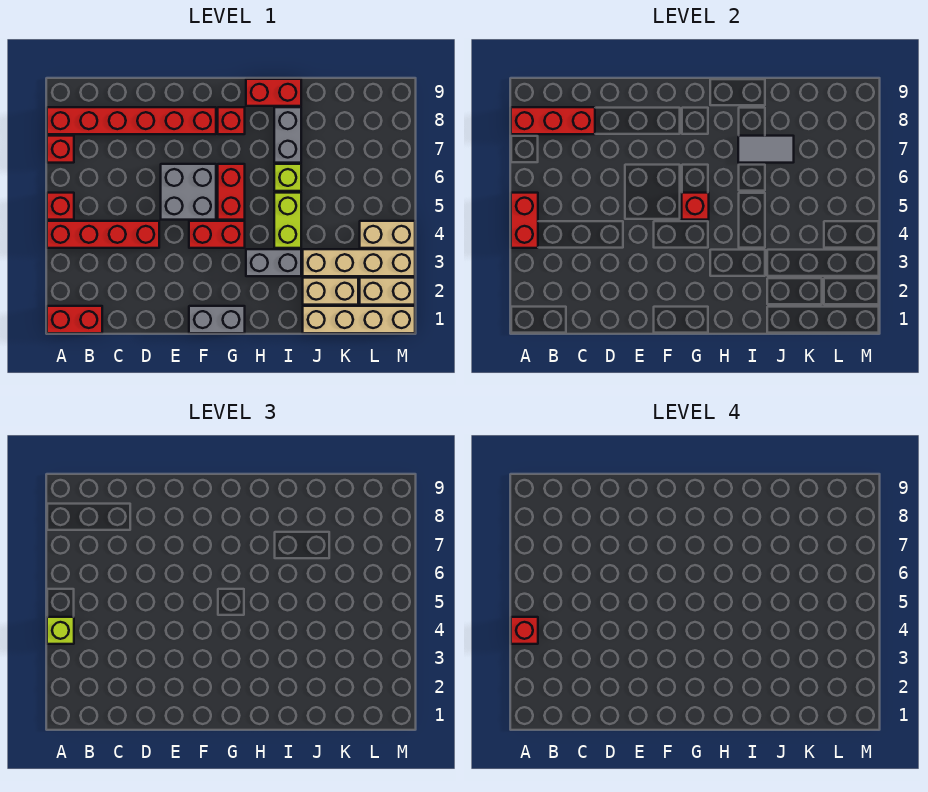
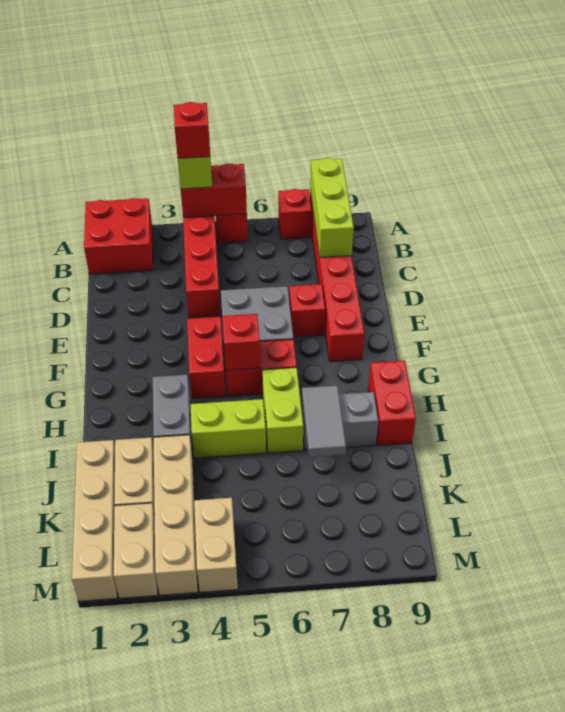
red brick A1:B1 level 1 -> red brick A1:B2 level 1
red brick A8:C8 level 2 -> lime brick A8:C8 level 2
grey brick F1:G1 level 1 -> none
red brick G8 level 1 -> red brick E7 level 1
lime brick I6 level 1 -> lime brick H6:I6 level 1

